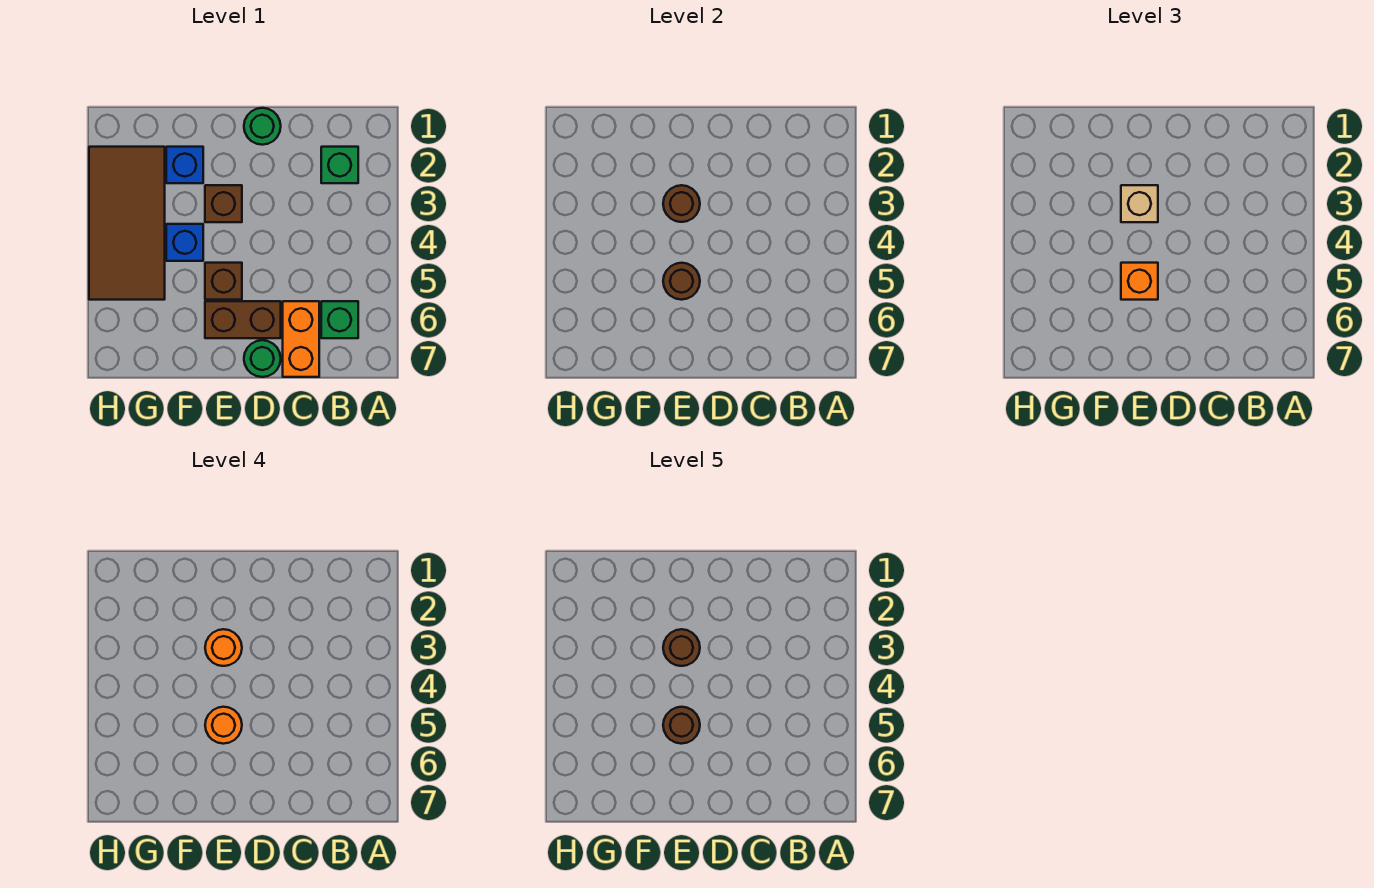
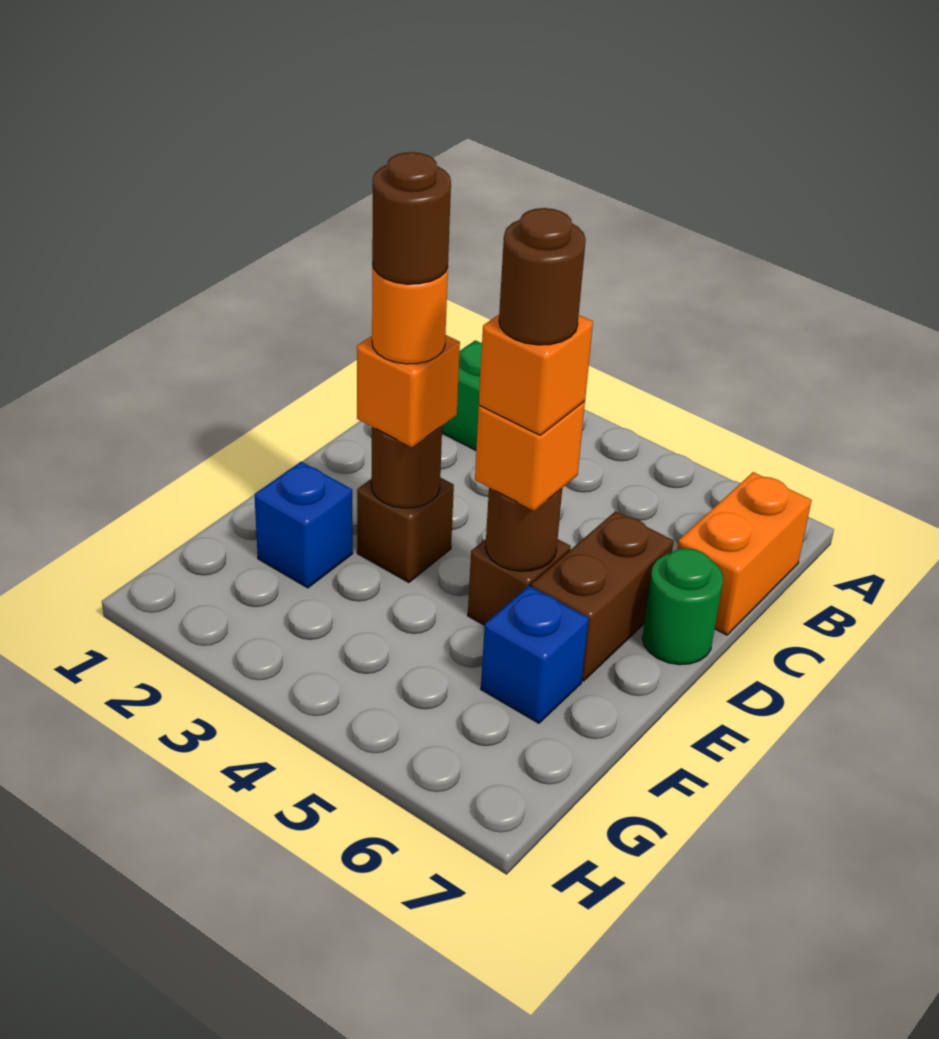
green brick B6 level 1 -> none
orange brick C6:C7 level 1 -> orange brick B7:C7 level 1
green round brick D1 level 1 -> none
tan brick E3 level 3 -> orange brick E3 level 3
orange round brick E5 level 4 -> orange brick E5 level 4
blue brick F4 level 1 -> blue brick F6 level 1
brown tile G2:H5 level 1 -> none

